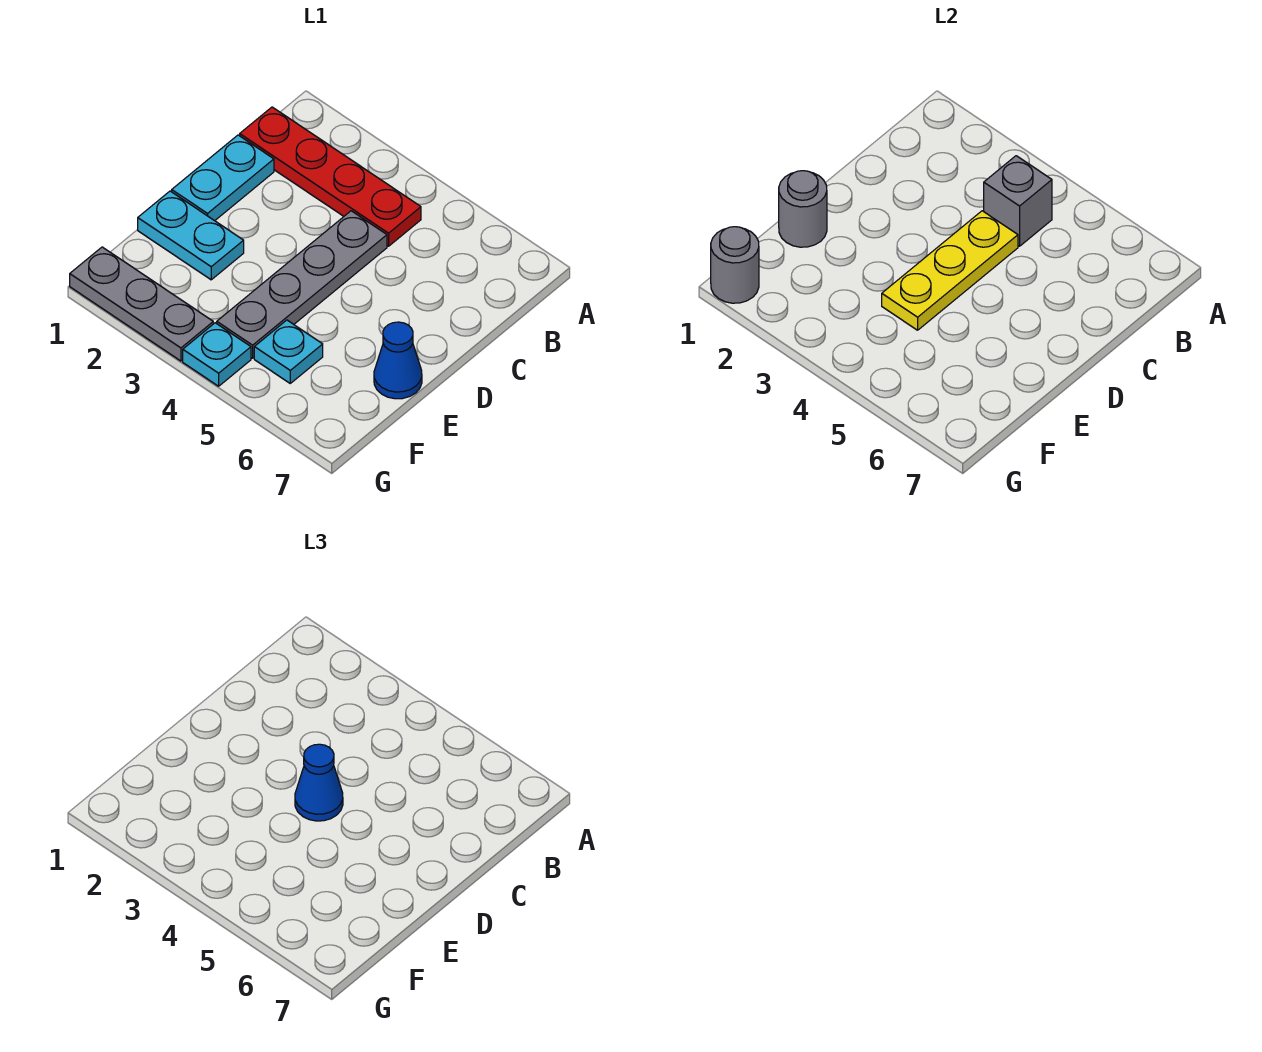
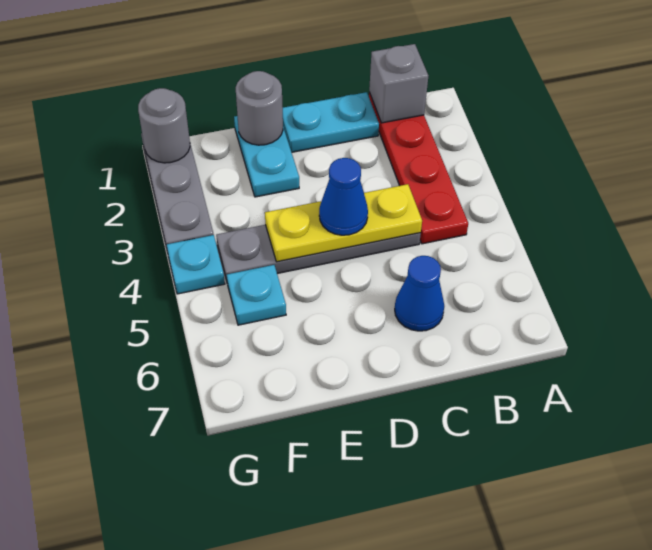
grey brick B4 level 2 -> grey brick B1 level 2
blue cone E7 level 1 -> blue cone C6 level 1

